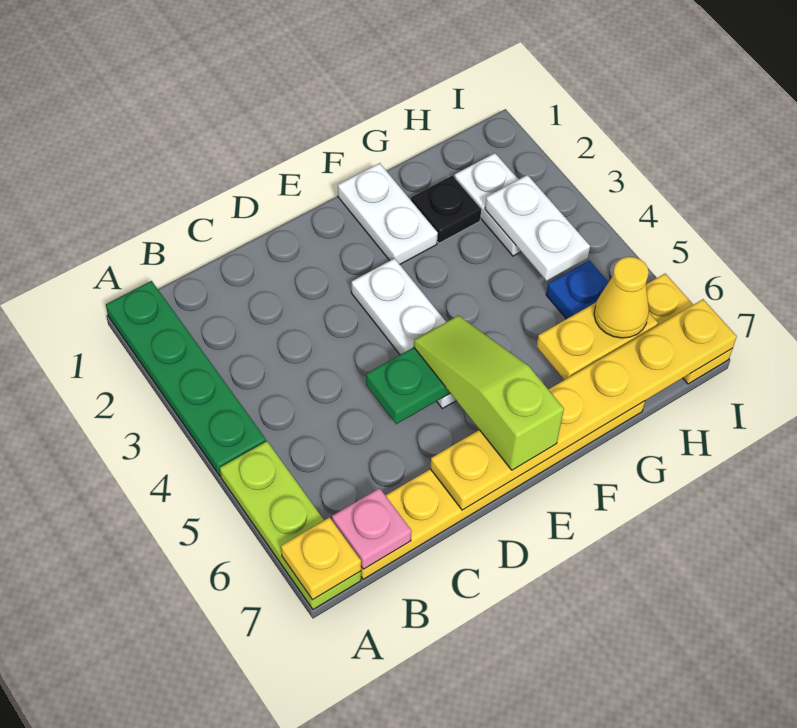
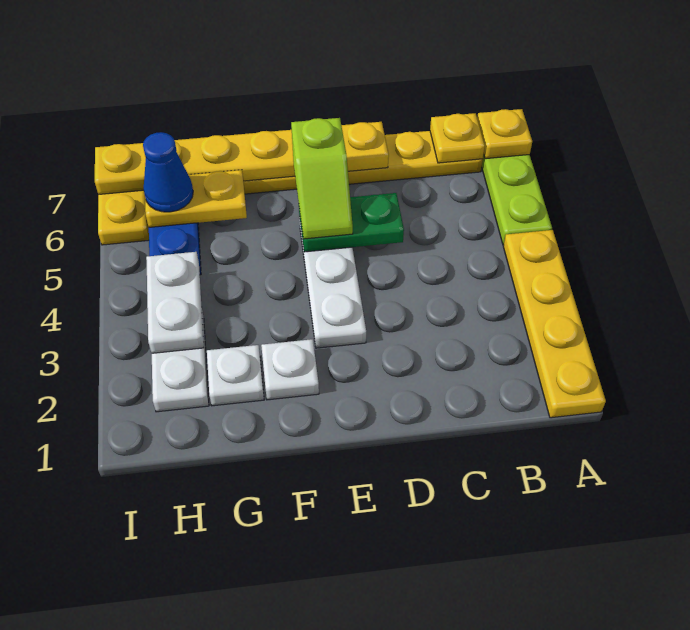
green plate A1:A4 level 1 -> yellow plate A1:A4 level 1
pink plate B7 level 2 -> yellow plate B7 level 2
lime slope E5:E7 level 3 top 7 -> lime slope E5:E6 level 3 top 6
white plate F1:F2 level 1 -> white plate F2 level 1
black plate G2 level 1 -> white plate G2 level 1
yellow cone H6 level 3 -> blue cone H6 level 3

